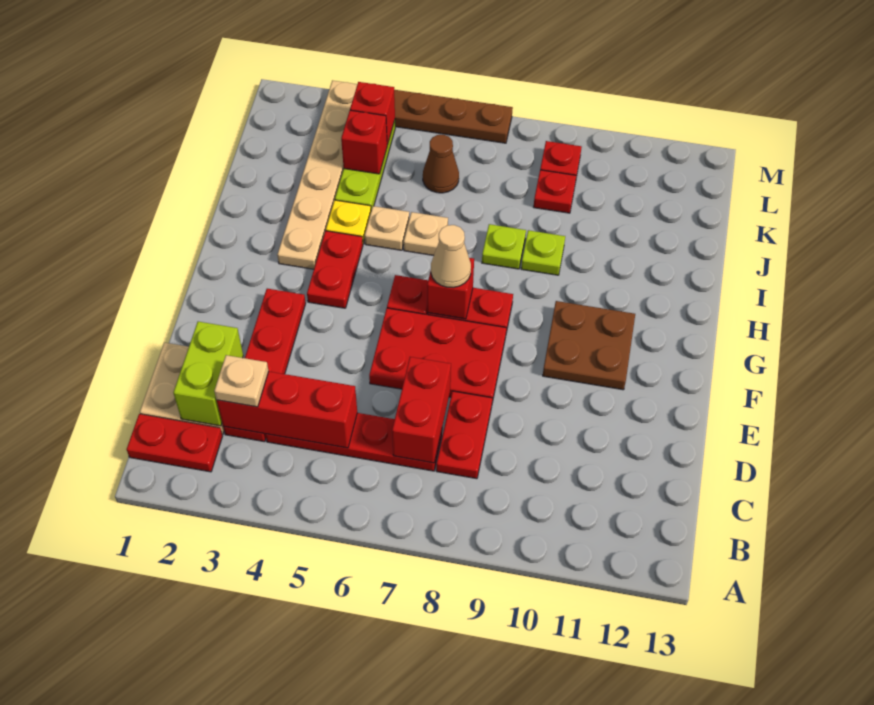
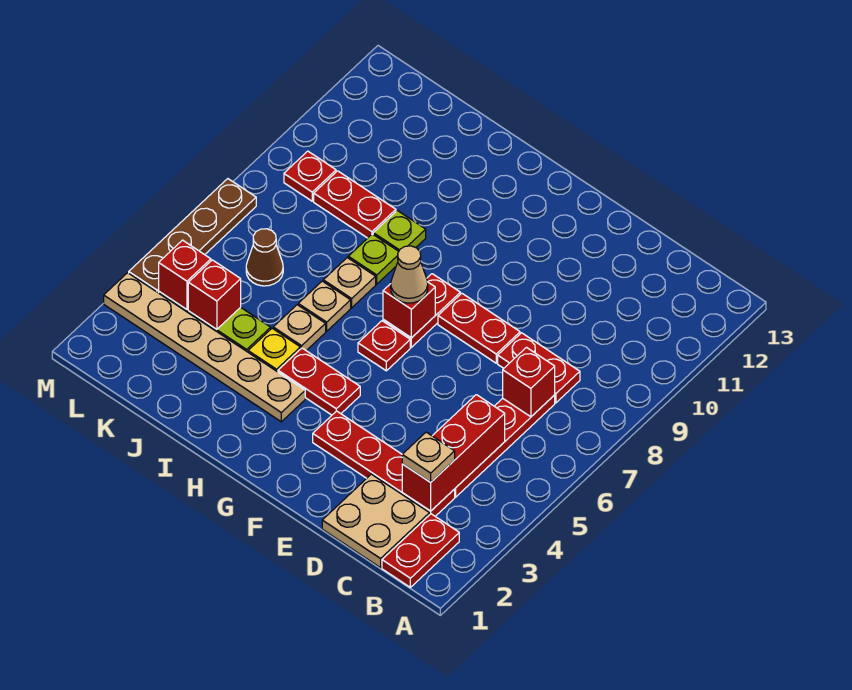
lime brick C2:D2 level 2 -> none
red brick C7:D7 level 2 -> red brick C7 level 2
red plate E6:F8 level 1 -> red plate E8:F8 level 1
brown plate F10:G11 level 1 -> none
none -> tan plate I7 level 1
red plate K9 level 1 -> red plate J9:K9 level 1

